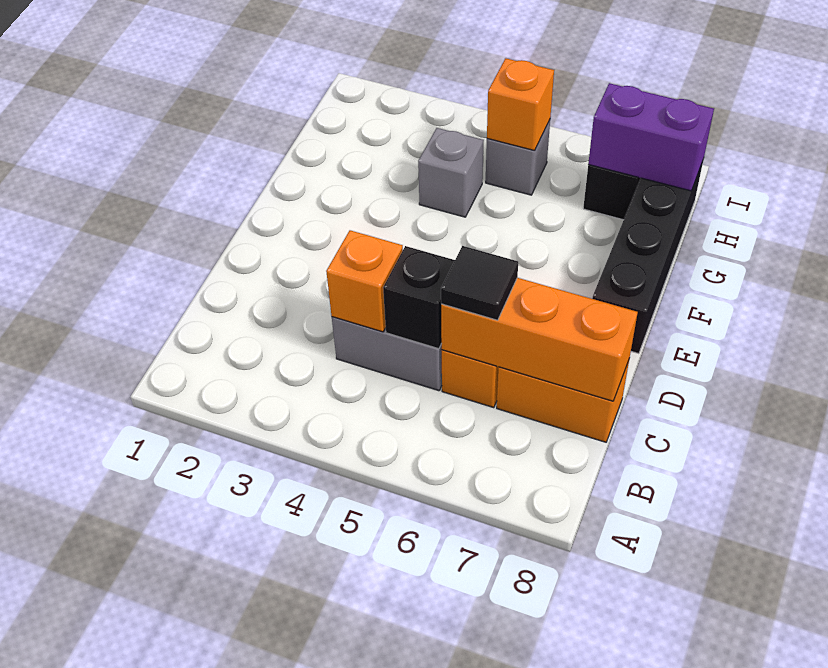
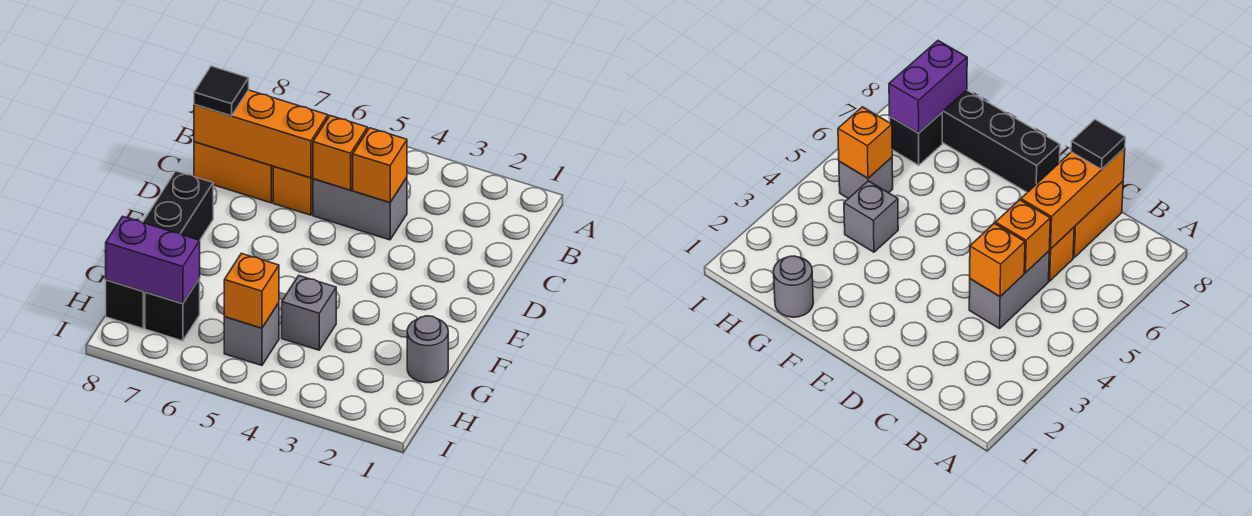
black brick C5 level 2 -> orange brick C5 level 2
black tile C6 level 3 -> black tile C8 level 3
none -> grey round brick G1 level 1

